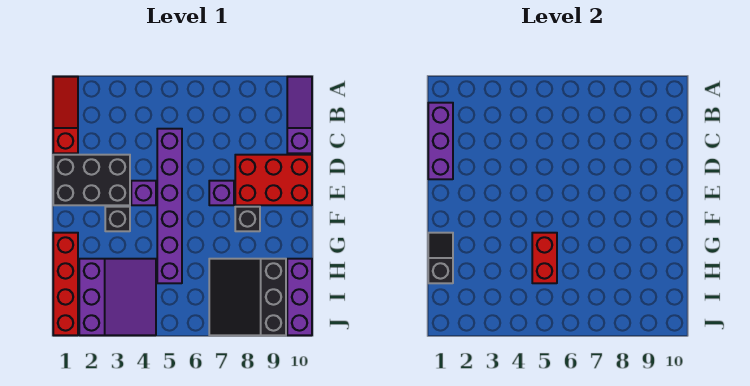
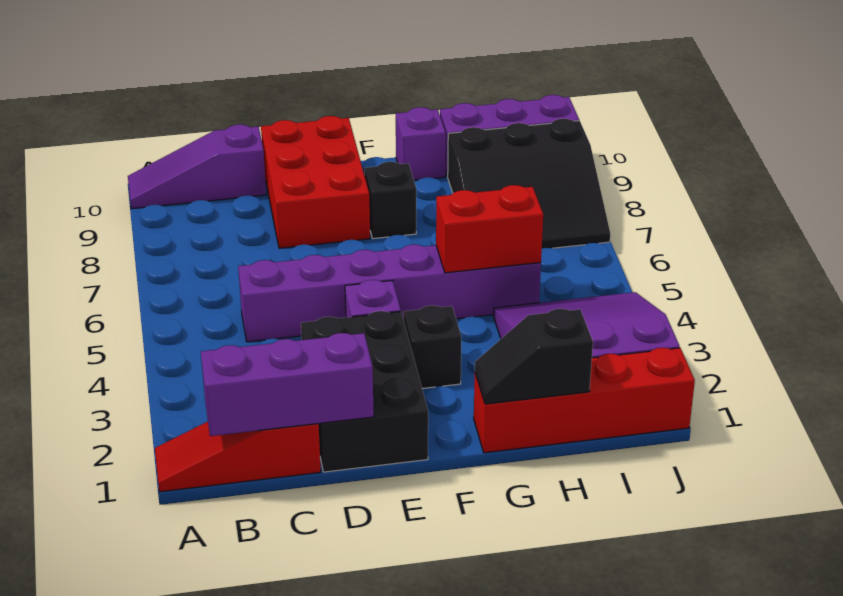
purple brick E7 level 1 -> purple brick G10 level 1

